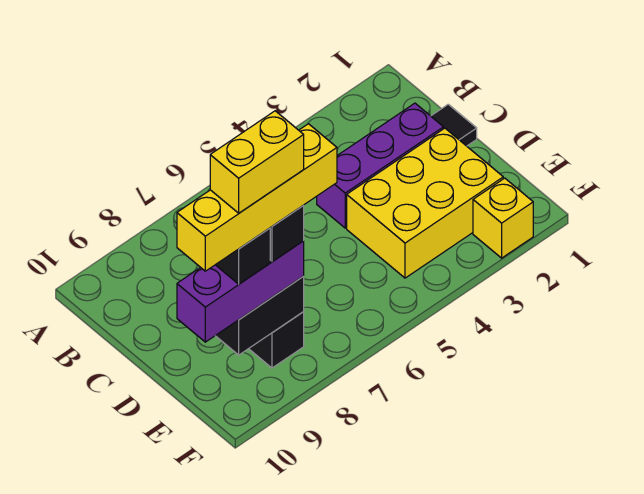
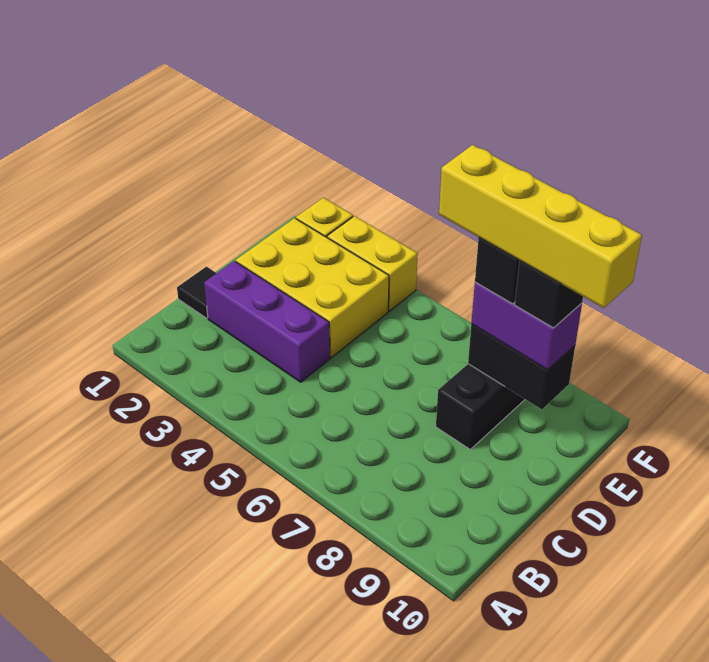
purple brick E8:E10 level 3 -> purple brick E8:E9 level 3
yellow brick E8:E9 level 6 -> yellow brick F3:F4 level 1

